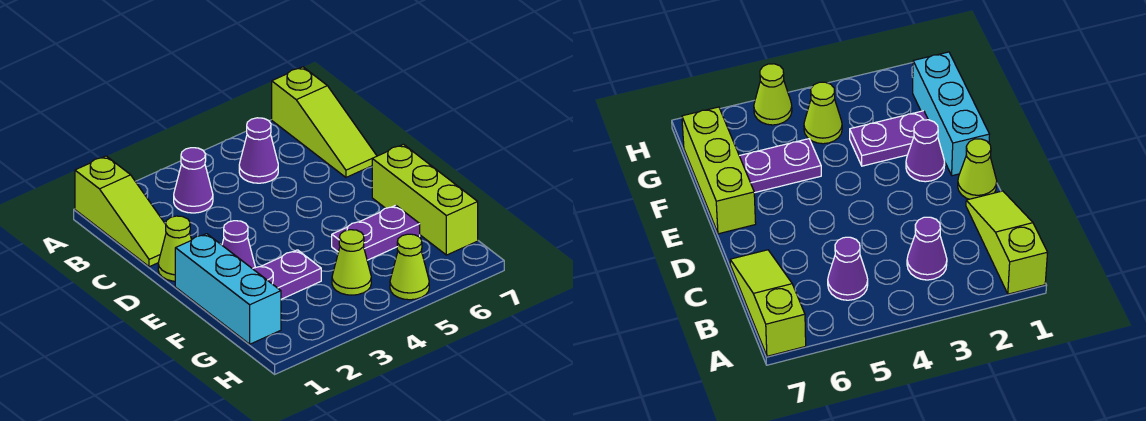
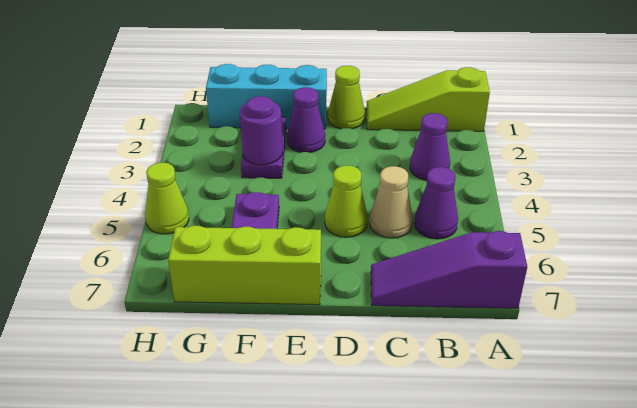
lime slope A7:C7 level 1 top A -> purple slope A7:C7 level 1 top A
none -> tan cone C5 level 1
none -> purple round brick F3 level 2
lime cone G4 level 1 -> lime cone D5 level 1

